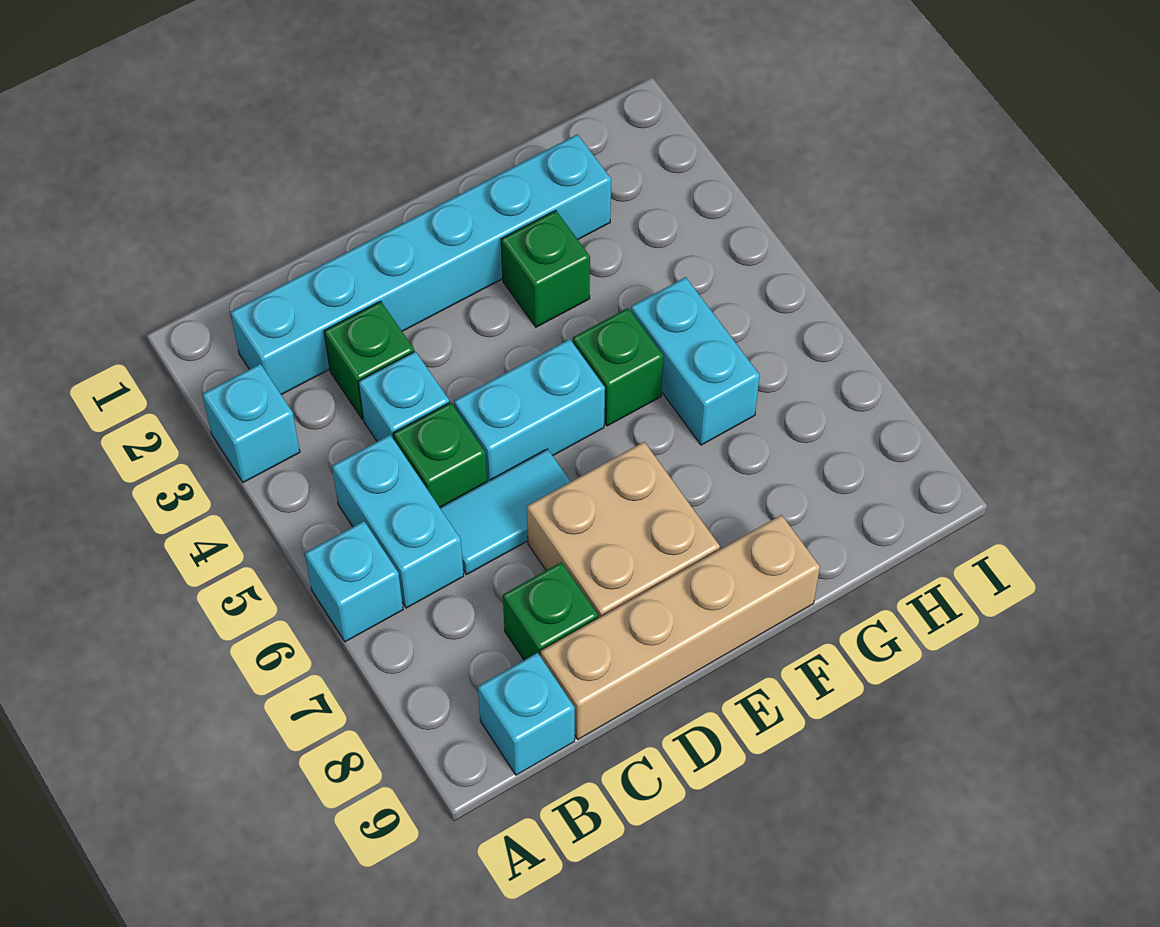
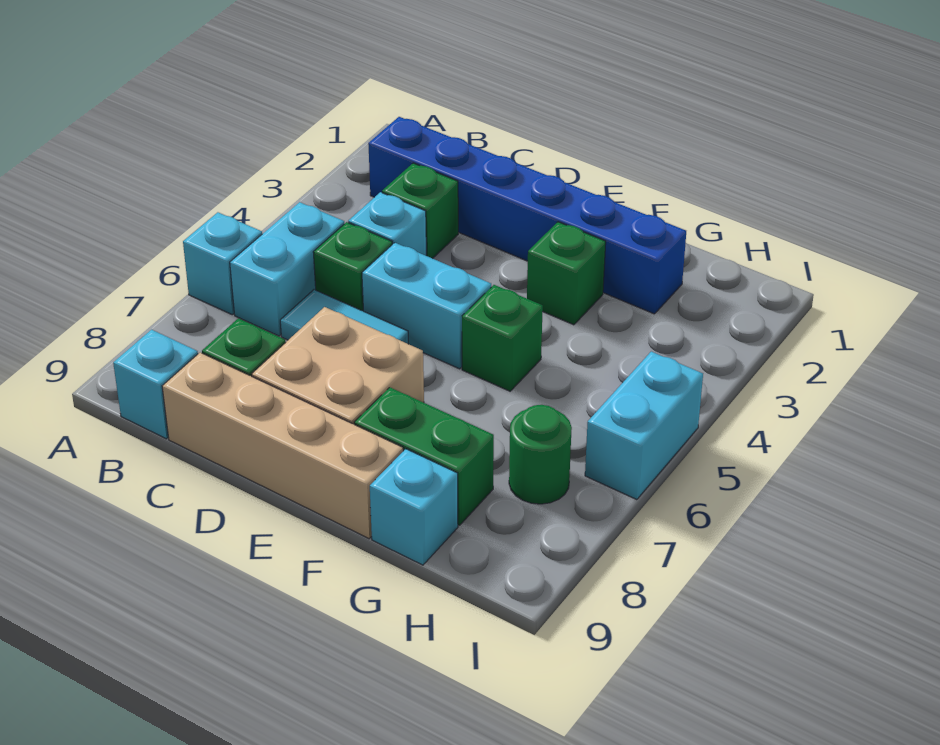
cyan brick A3 level 1 -> cyan brick G9 level 1
cyan brick B2:G2 level 1 -> blue brick B2:G2 level 1
none -> green brick F8:G8 level 1
cyan brick G5:G6 level 1 -> cyan brick I5:I6 level 1
none -> green round brick H7 level 1

